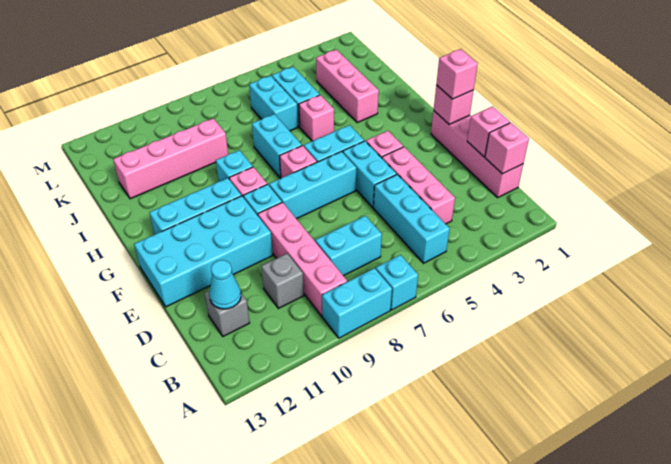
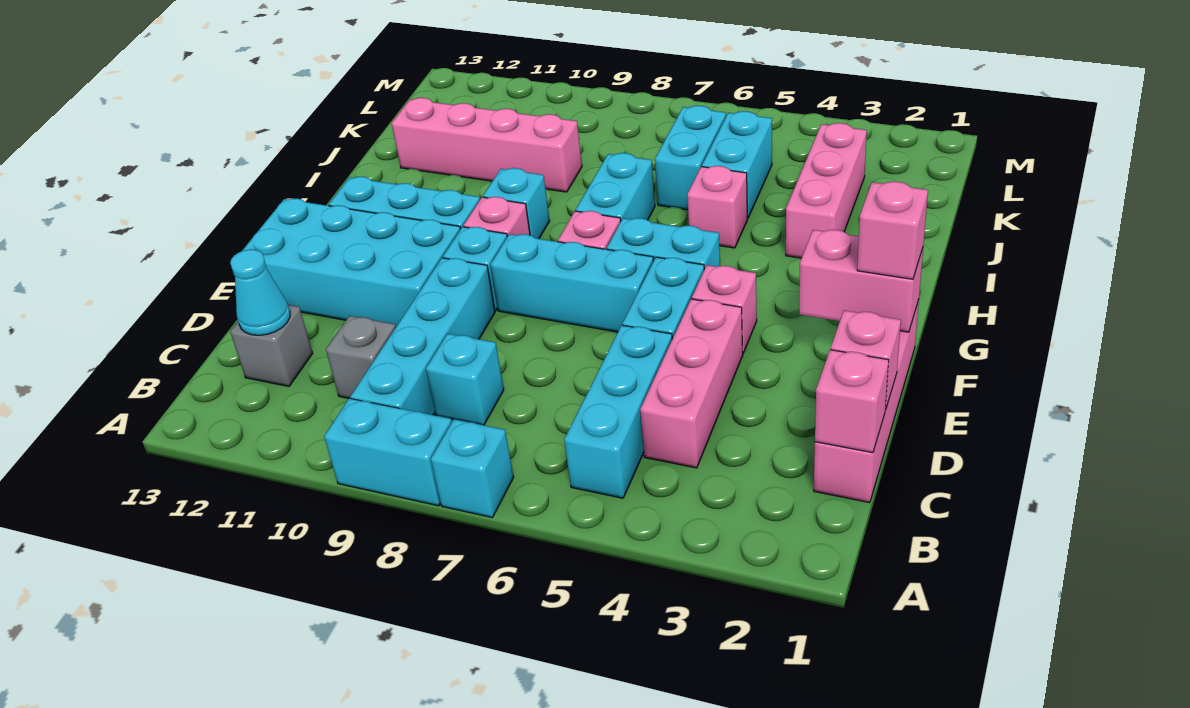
pink brick B9:E9 level 1 -> cyan brick B9:E9 level 1
cyan brick C7:C8 level 1 -> cyan brick C8 level 1
pink brick F1 level 2 -> pink brick F1:F2 level 2

